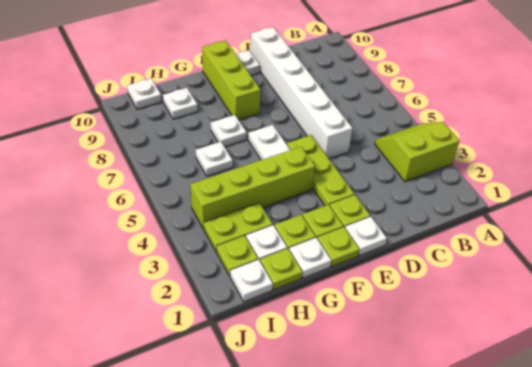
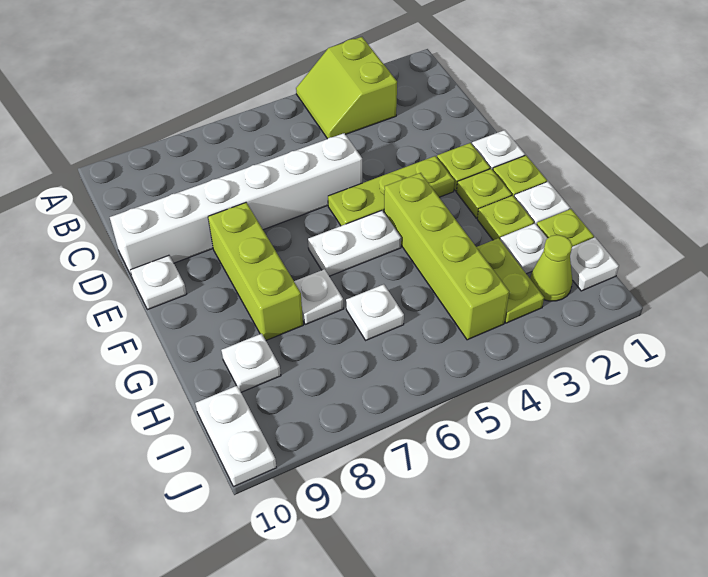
lime brick F8:F10 level 1 -> lime brick E8:G8 level 1
lime plate I2 level 1 -> lime cone I2 level 1
white plate I10 level 1 -> white plate I10:J10 level 1

